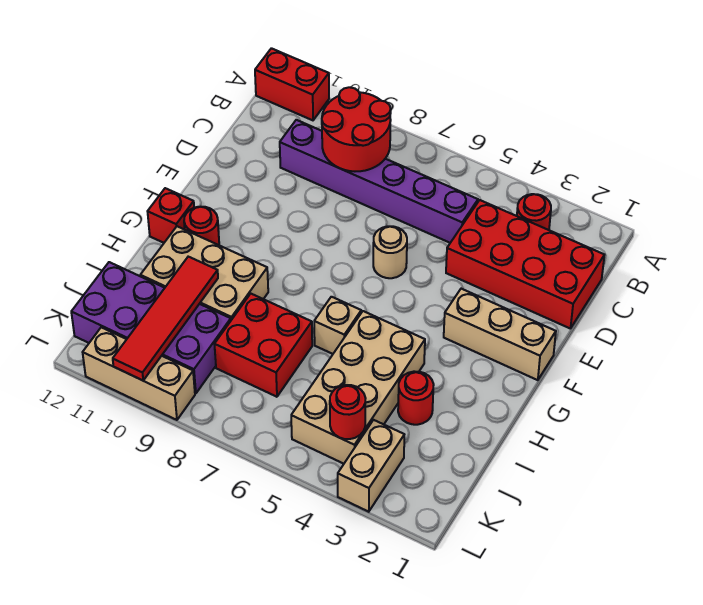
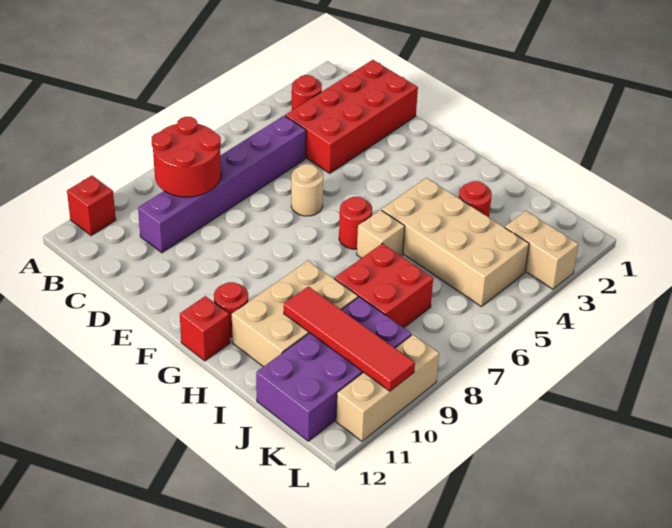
red brick A11:A12 level 1 -> red brick A11 level 1
tan brick F1:F3 level 1 -> none
red round brick K4 level 2 -> red round brick G6 level 1

